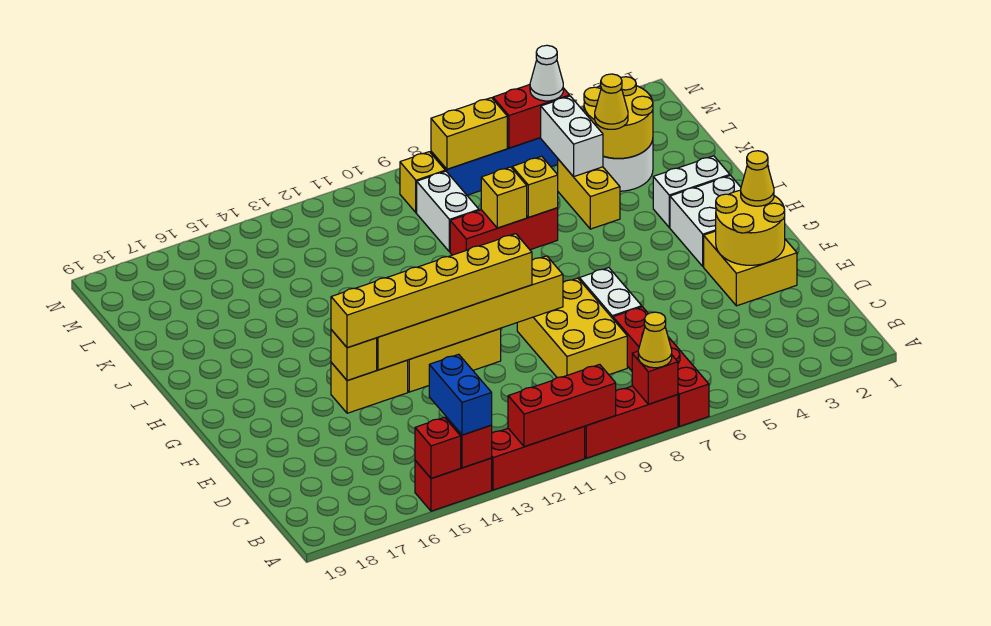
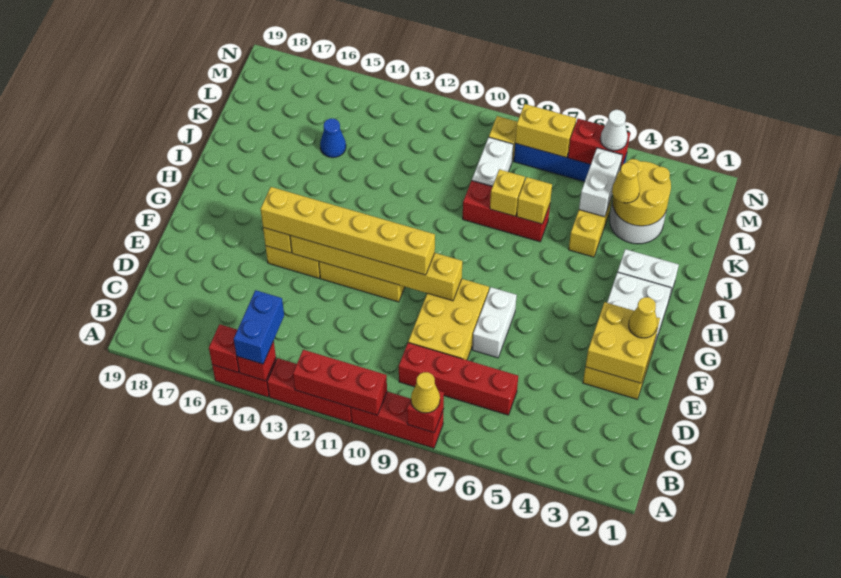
red brick A7:D7 level 1 -> red brick C6:C9 level 1
yellow round brick E2:F3 level 2 -> yellow brick E2:F3 level 2
none -> blue cone K15 level 1

